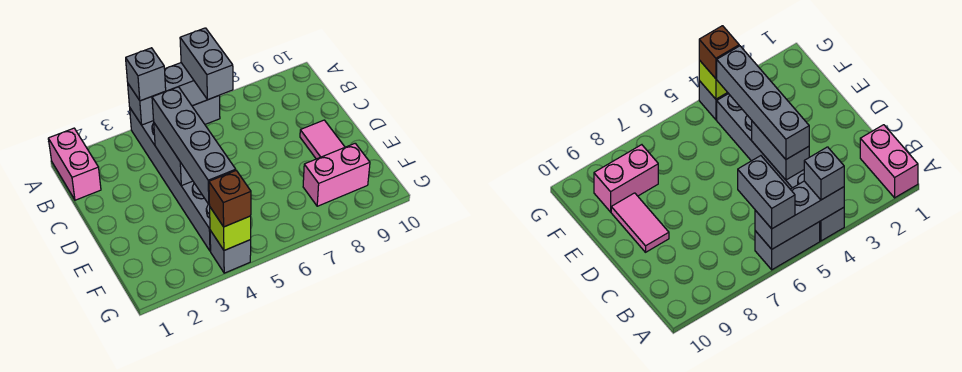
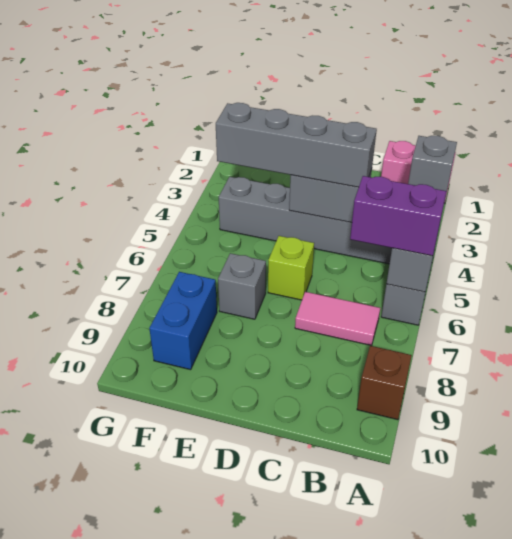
grey brick A6:B6 level 3 -> purple brick A6:B6 level 3
pink tile D9:E9 level 1 -> pink tile B7:C7 level 1
pink brick F8:F9 level 1 -> blue brick F8:F9 level 1
grey brick G4 level 1 -> grey brick E7 level 1
lime brick G4 level 2 -> lime brick D6 level 1
brown brick G4 level 3 -> brown brick A9 level 1

